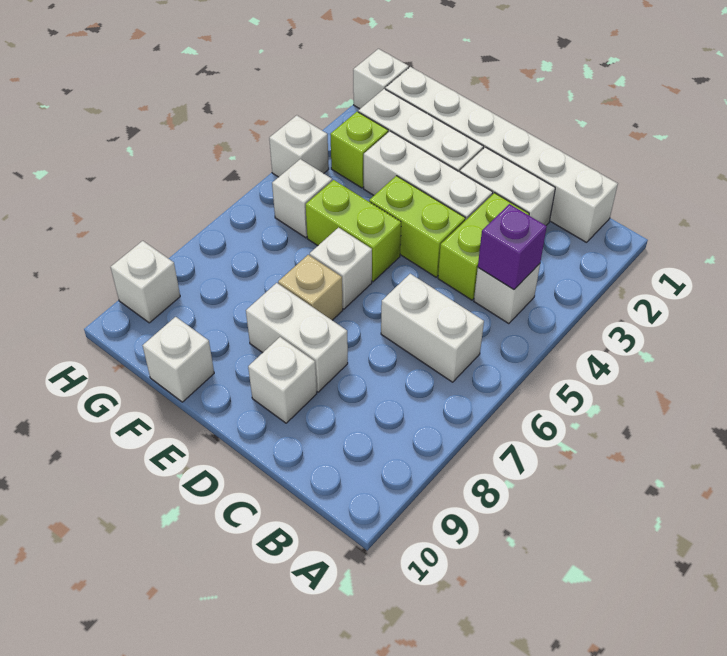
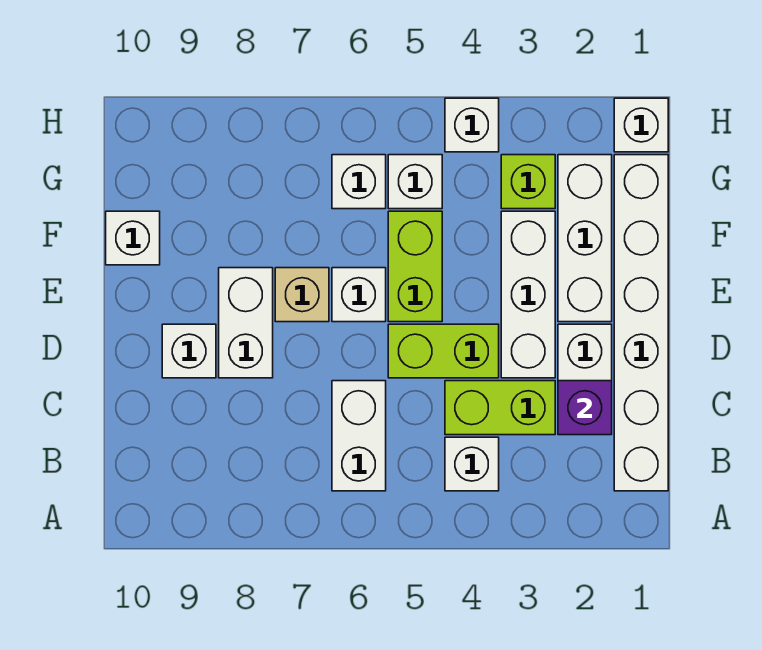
purple brick B4 level 2 -> purple brick C2 level 2
lime brick D4:E4 level 1 -> lime brick D4:D5 level 1
white brick H9 level 1 -> white brick G6 level 1

